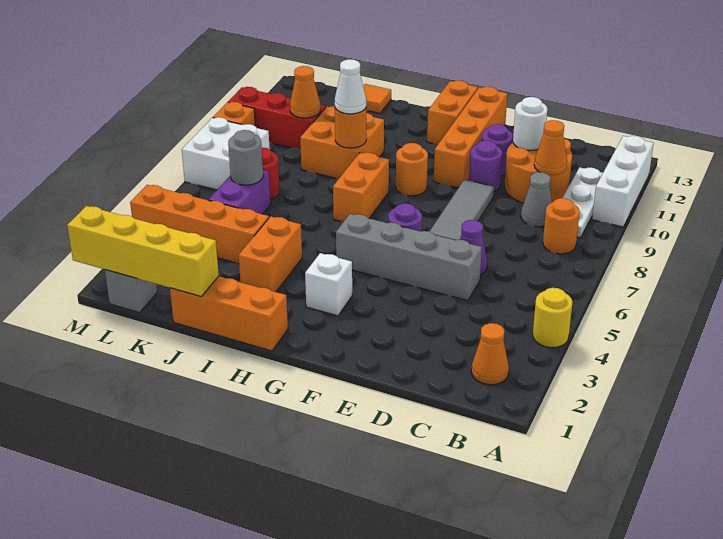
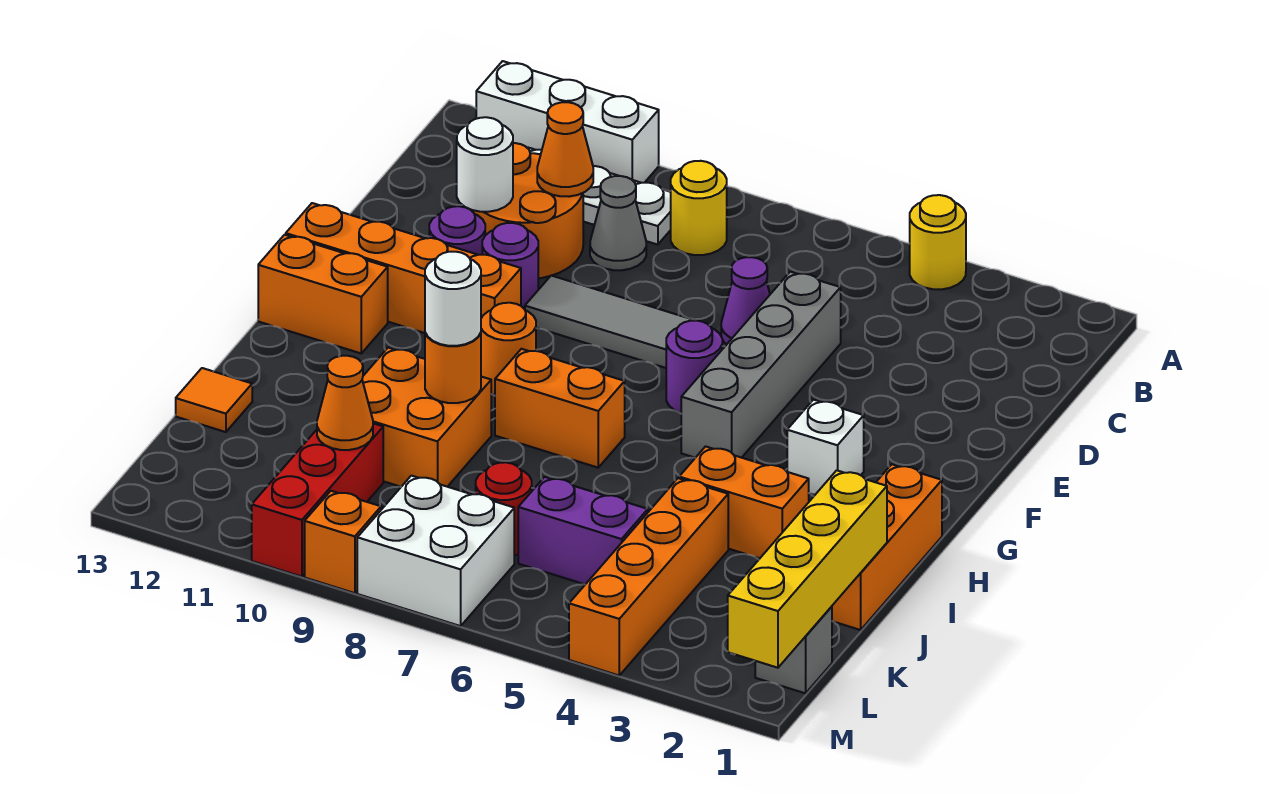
orange cone B2 level 1 -> none
orange round brick B8 level 1 -> yellow round brick B8 level 1
white cone I9 level 3 -> white round brick I9 level 3
grey round brick K6 level 2 -> none

